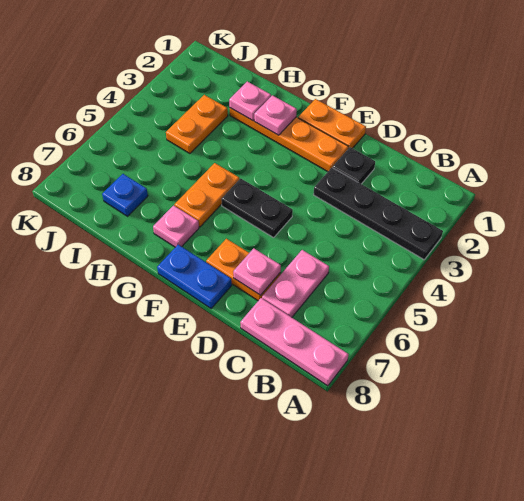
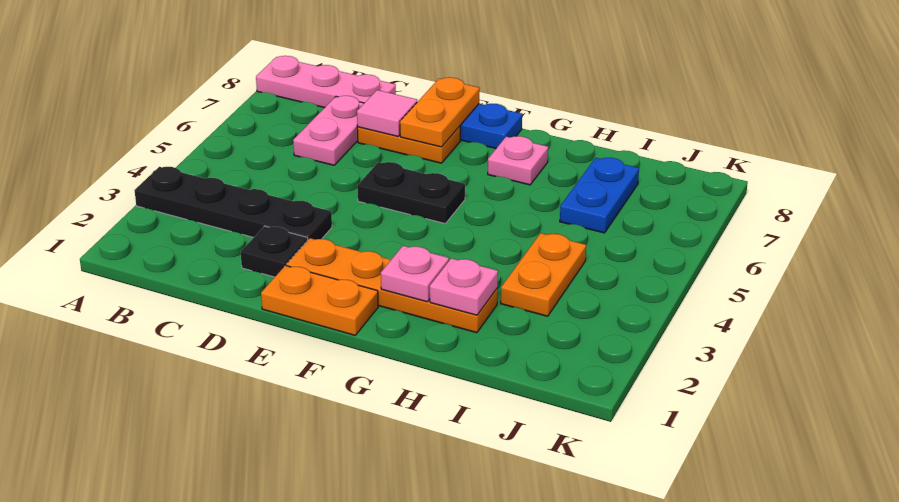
pink plate D7 level 2 -> pink tile D7 level 2
orange plate G5:G6 level 1 -> orange plate E7:E8 level 2
blue plate I7 level 1 -> blue plate I6:I7 level 1

